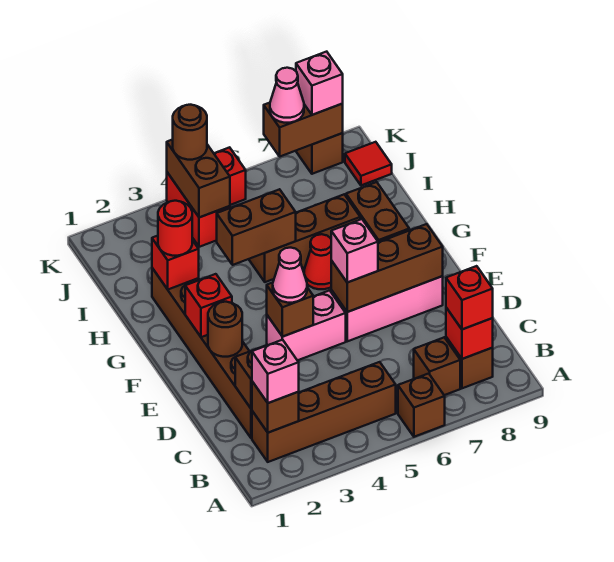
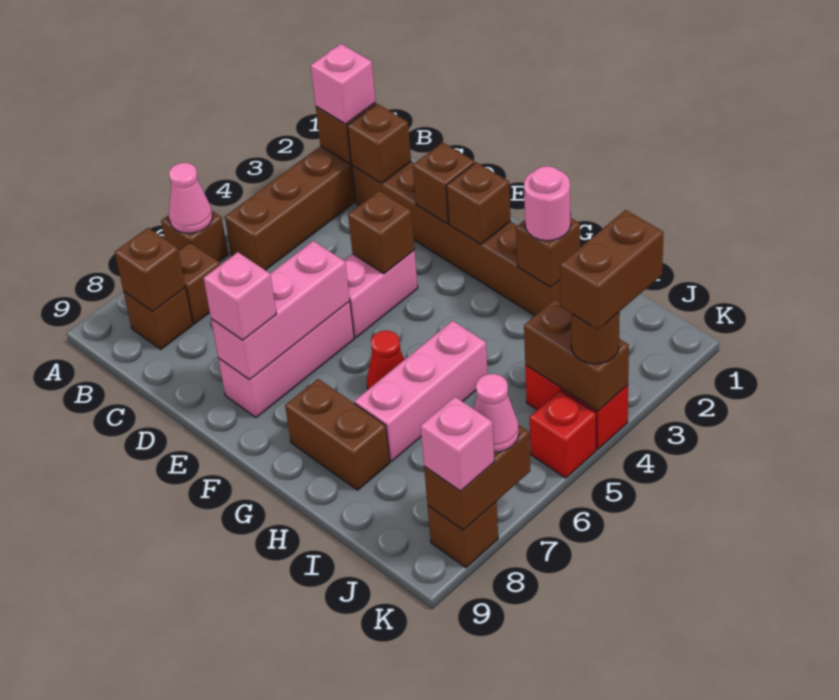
red brick B8 level 2 -> brown brick B8 level 2
red brick B8 level 3 -> none
brown round brick E2 level 2 -> brown brick E2 level 2
pink cone E4 level 3 -> pink cone A6 level 2
brown brick E6:E8 level 2 -> pink brick E6:E8 level 2
pink brick E6 level 3 -> pink brick E8 level 3
red brick F2 level 2 -> brown brick F2 level 2
red brick H2 level 2 -> brown brick H2 level 2
red round brick H2 level 3 -> pink round brick H2 level 3
brown brick H4:H5 level 2 -> brown brick K3:K4 level 4
brown brick H5:H7 level 1 -> pink brick H5:H7 level 1
red tile J9 level 1 -> none

